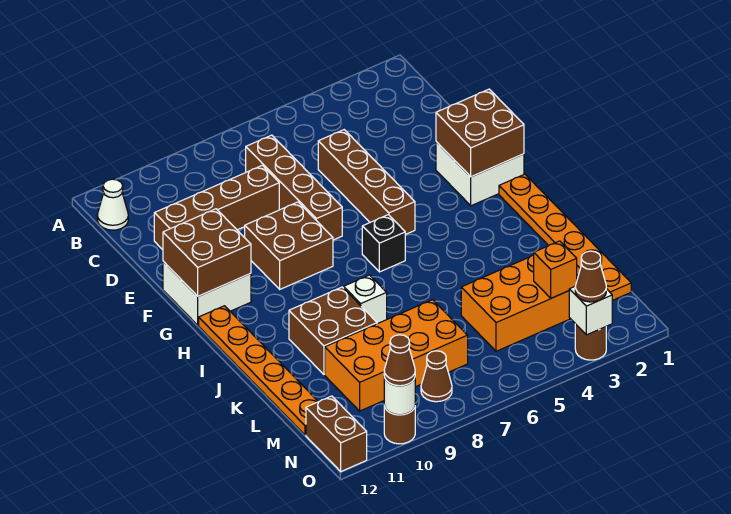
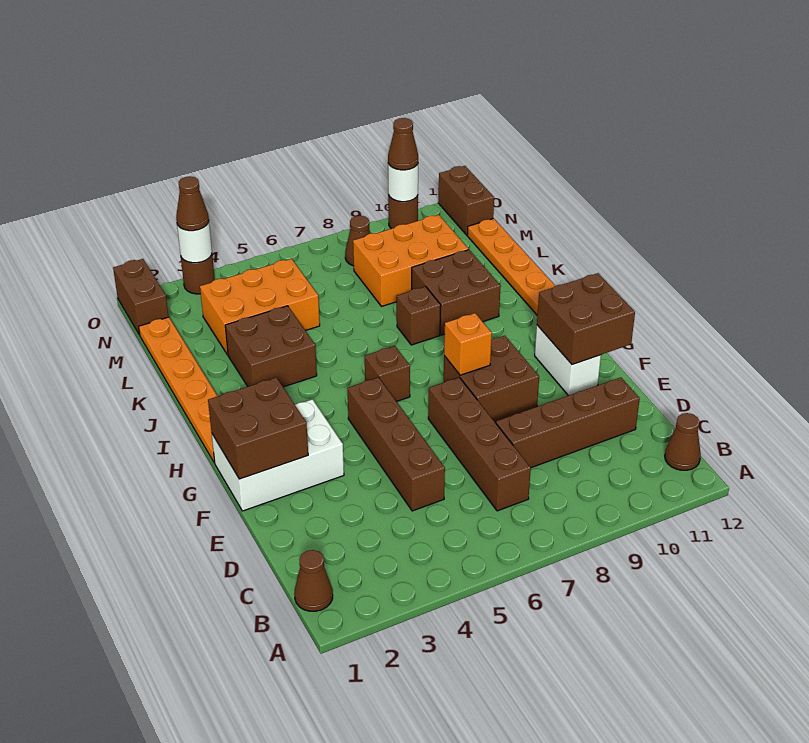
none -> brown cone B1 level 1
white cone B12 level 1 -> brown cone B12 level 1
white brick F1:G2 level 1 -> white brick F1:G3 level 1
white brick F11:G12 level 1 -> white brick F11:G11 level 1
black brick H6 level 1 -> brown brick H6 level 1
none -> brown brick J3:K4 level 1
white brick J8 level 1 -> brown brick J8 level 1
orange brick L7:M10 level 1 -> orange brick L8:M10 level 1
orange brick M3 level 2 -> orange brick G8 level 2
none -> brown brick N1:O1 level 1
white brick O3 level 2 -> white round brick O3 level 2

